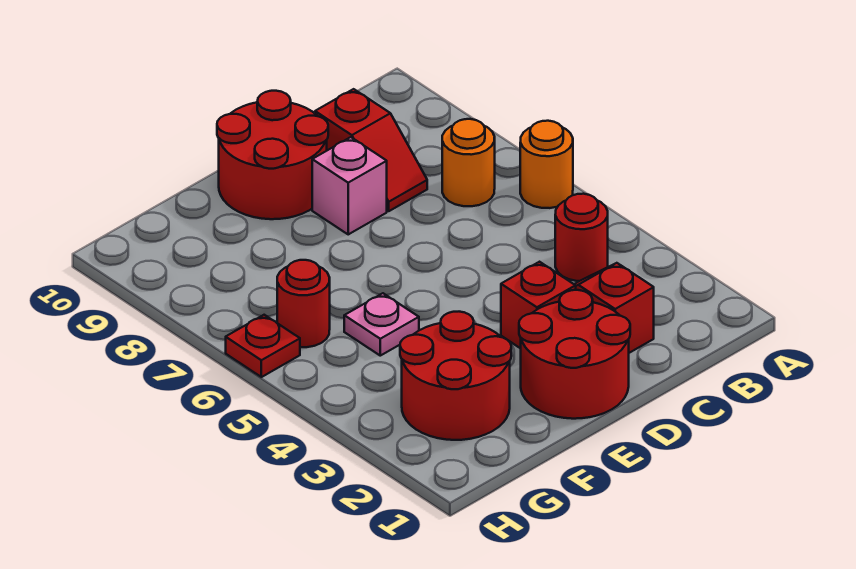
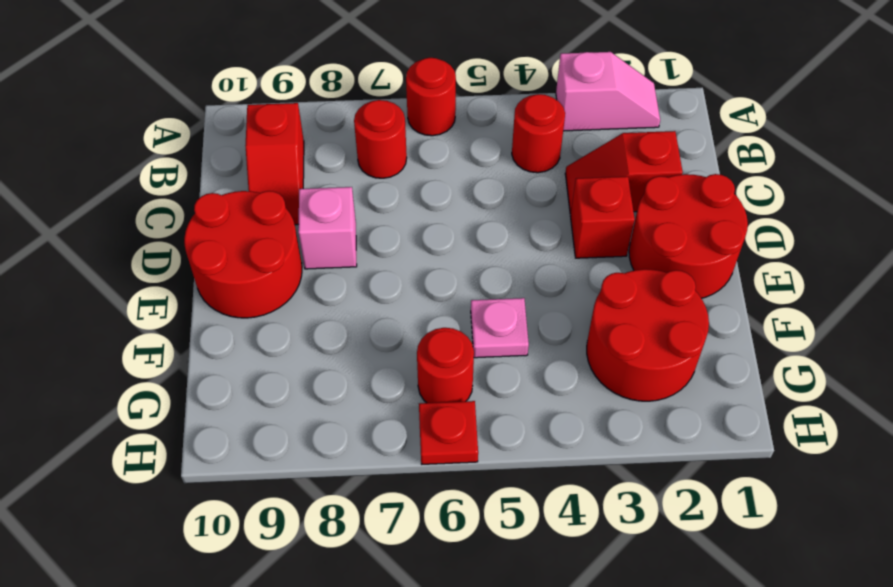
none -> pink slope A2:A3 level 1 top 3
orange round brick A6 level 1 -> red round brick A6 level 1
orange round brick B7 level 1 -> red round brick B7 level 1
red slope C8:C9 level 1 top 9 -> red slope B9:C9 level 1 top B

